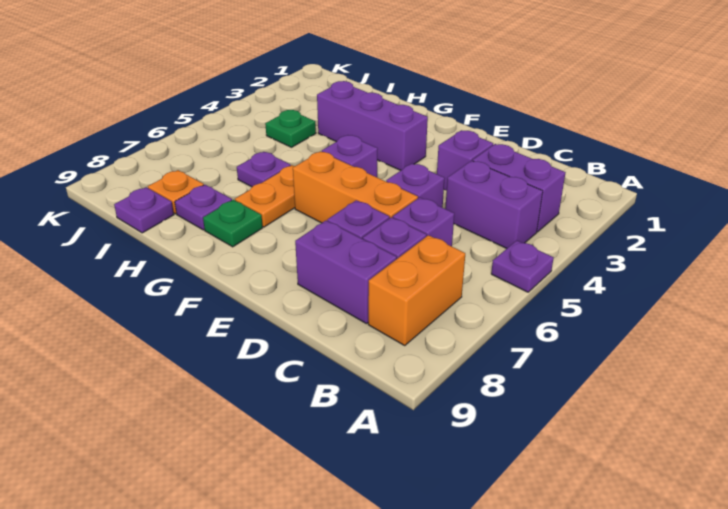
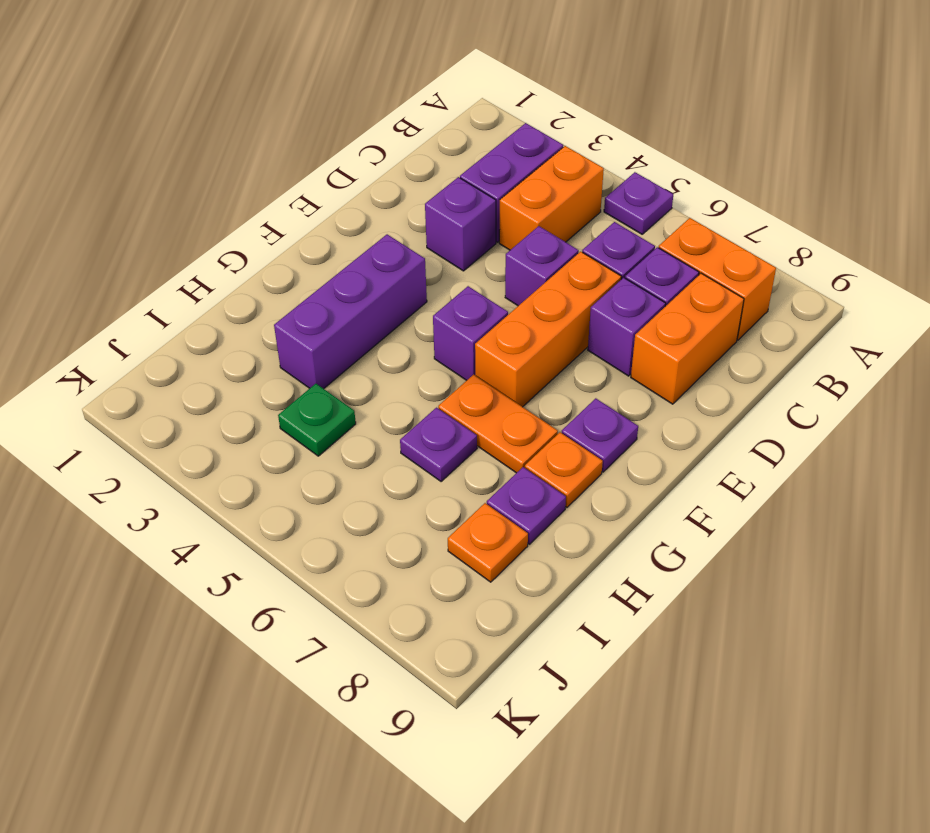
purple brick B4:C4 level 1 -> orange brick B4:C4 level 1
purple brick C8:D8 level 1 -> orange brick C8:D8 level 1
green plate G8 level 1 -> orange plate G8 level 1
purple plate I9 level 1 -> purple plate F8 level 1

